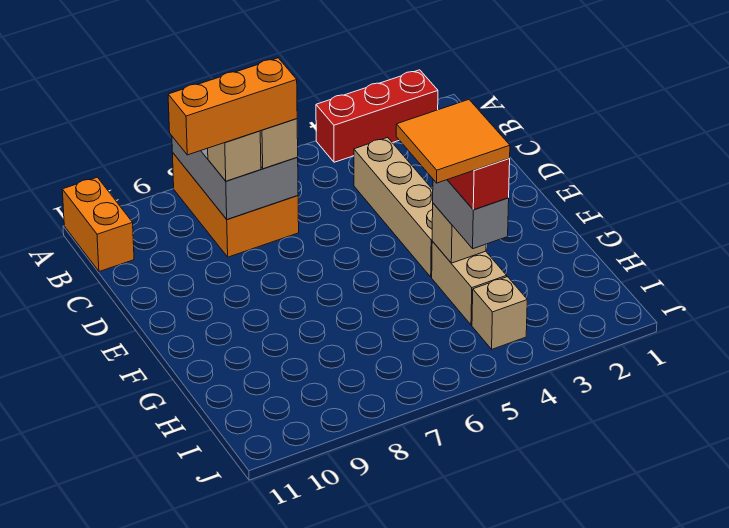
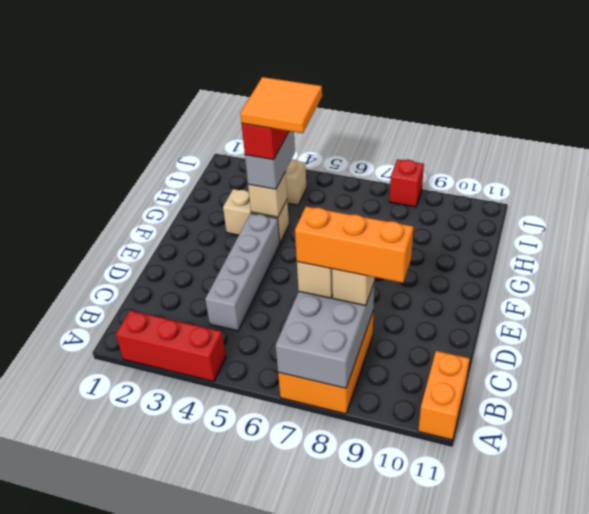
tan brick C4:F4 level 1 -> grey brick C4:F4 level 1
tan brick G4:H4 level 1 -> tan brick G3:G4 level 1
none -> red brick J8 level 1

